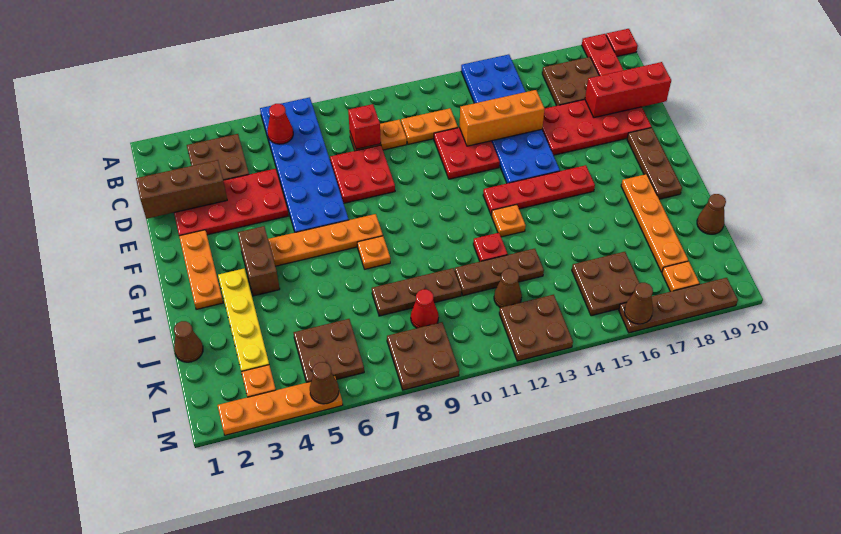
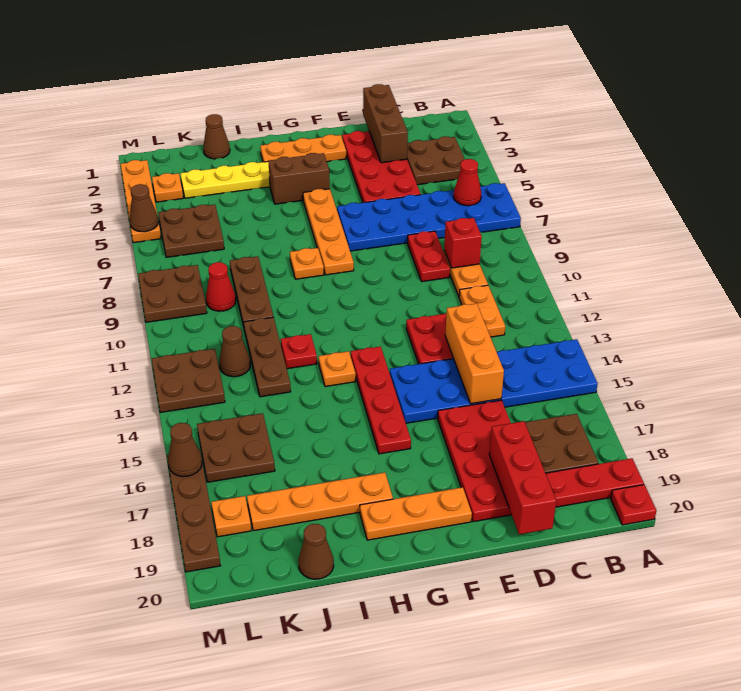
red plate D8:E9 level 1 -> red plate D8:D9 level 1
brown plate F19:H19 level 1 -> orange plate F19:H19 level 1

